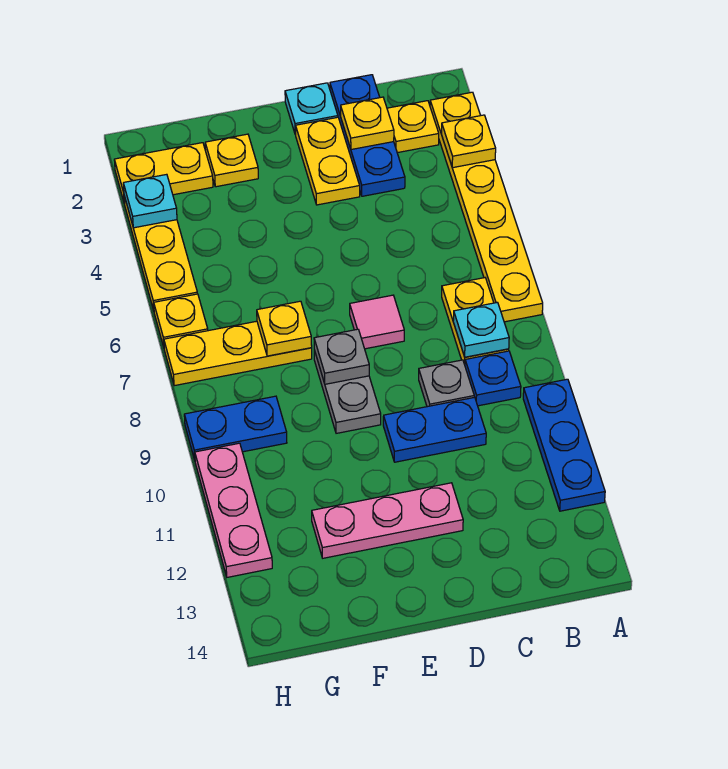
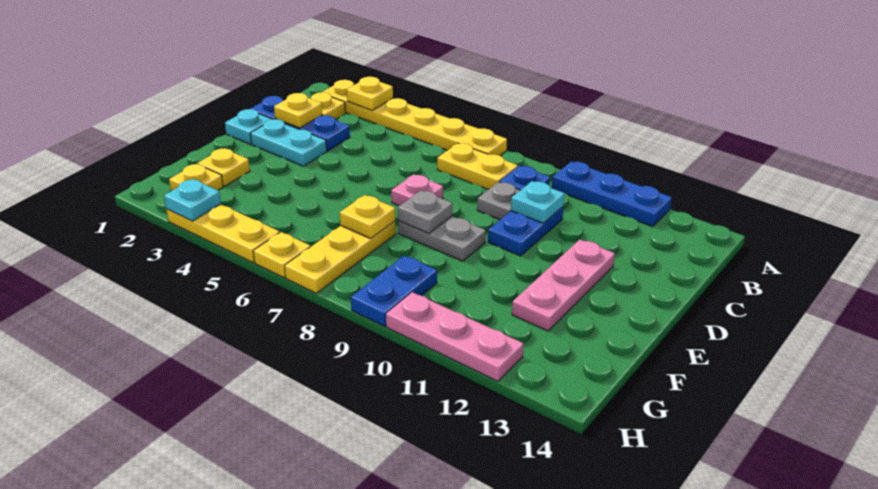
cyan plate B8 level 2 -> cyan plate C10 level 2
yellow plate D2:D3 level 1 -> cyan plate D2:D3 level 1
pink tile D7 level 1 -> pink plate D7 level 1
yellow plate G2:H2 level 1 -> yellow plate G2 level 1

